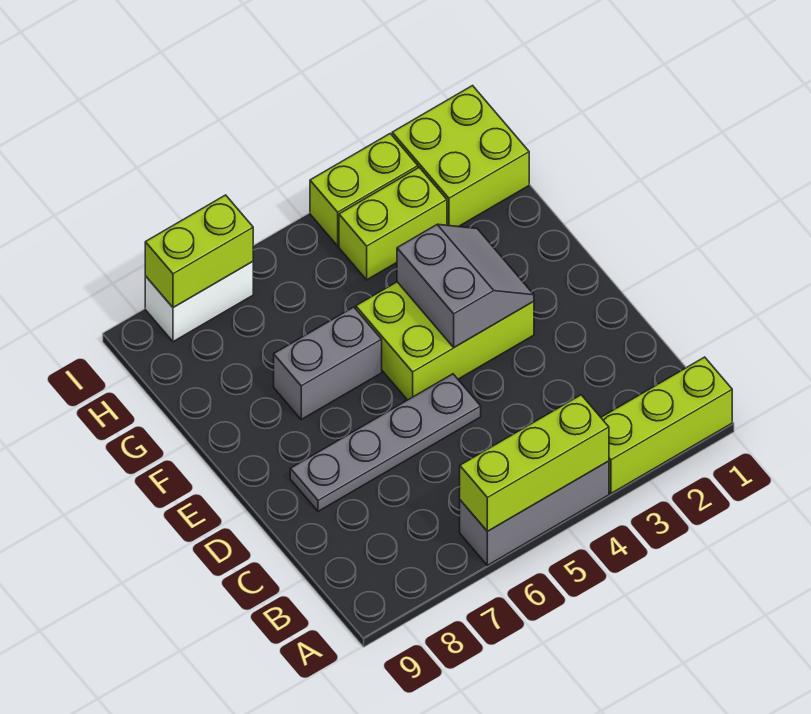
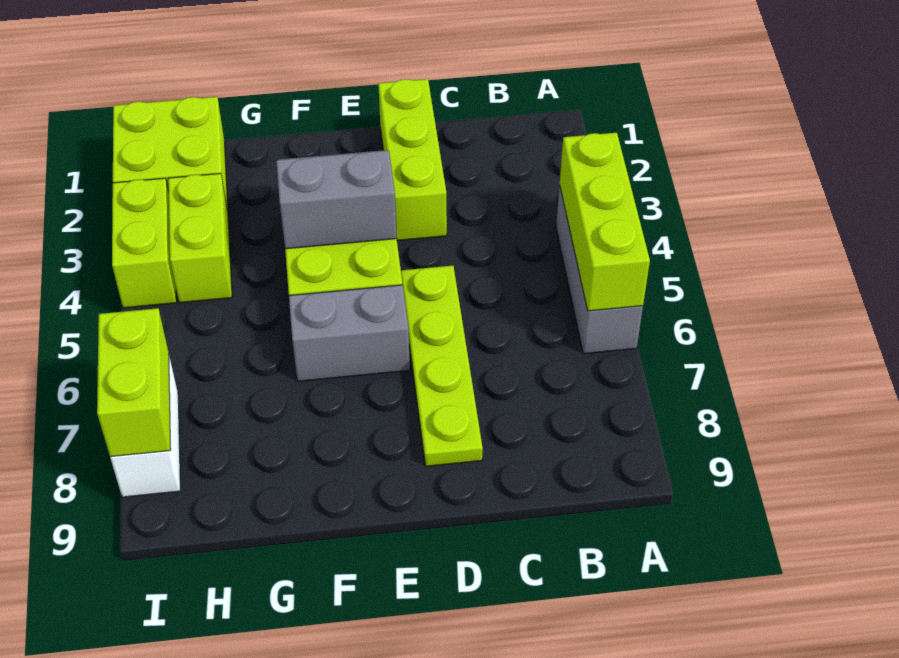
lime brick A1:A3 level 1 -> lime brick D1:D3 level 1
grey plate D5:D8 level 1 -> lime plate D5:D8 level 1
grey brick F6:F7 level 1 -> grey brick E6:F6 level 1

